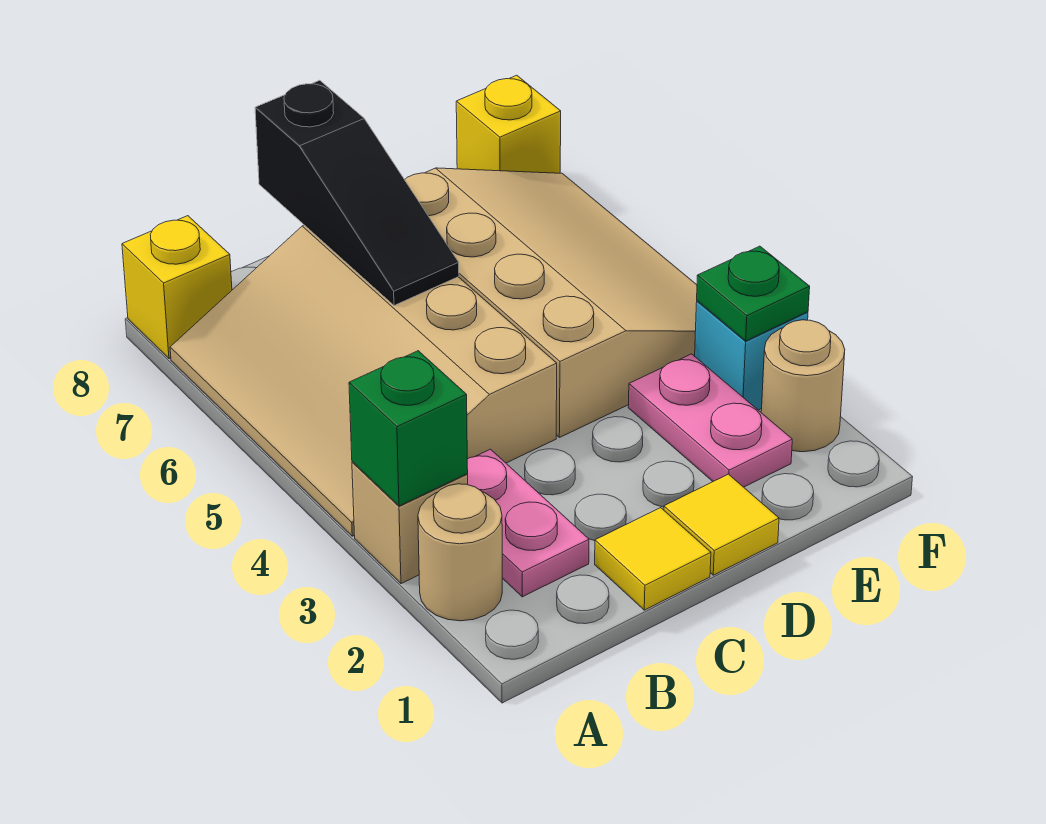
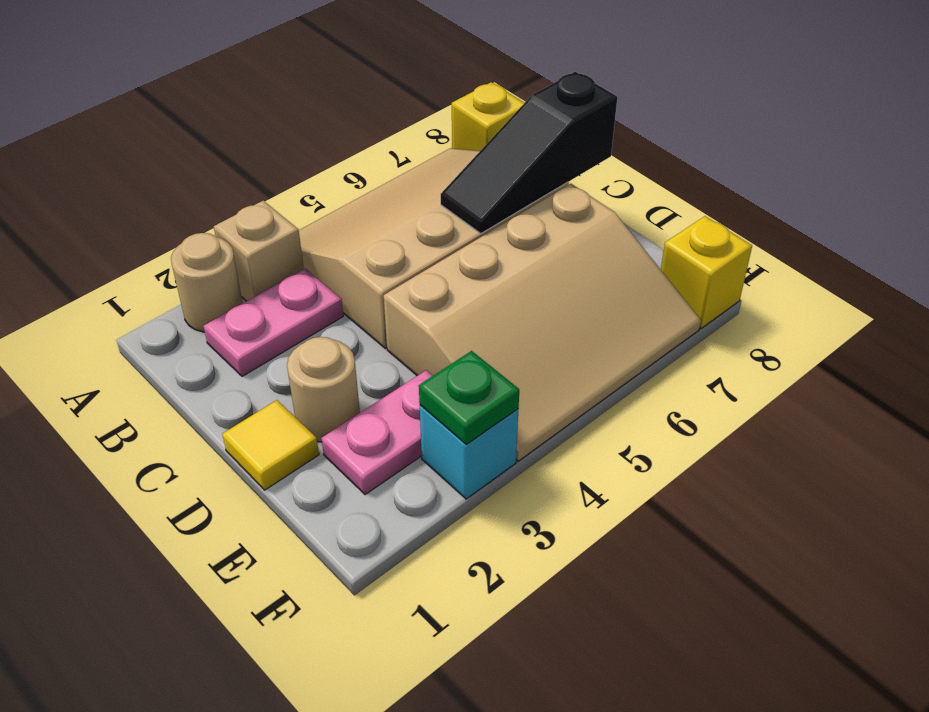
green brick A3 level 2 -> none
yellow tile C1 level 1 -> none
tan round brick F2 level 1 -> tan round brick D2 level 1

